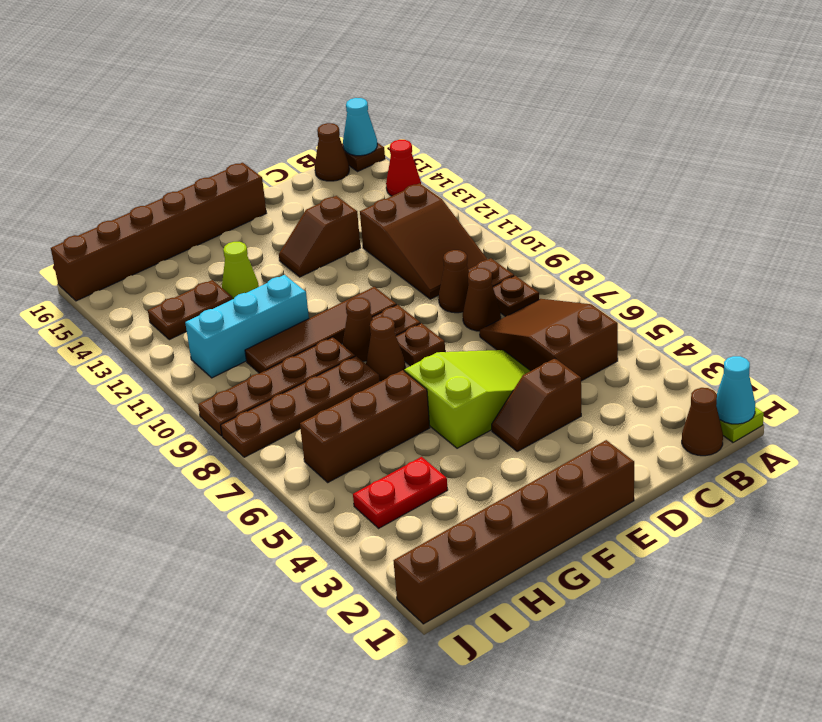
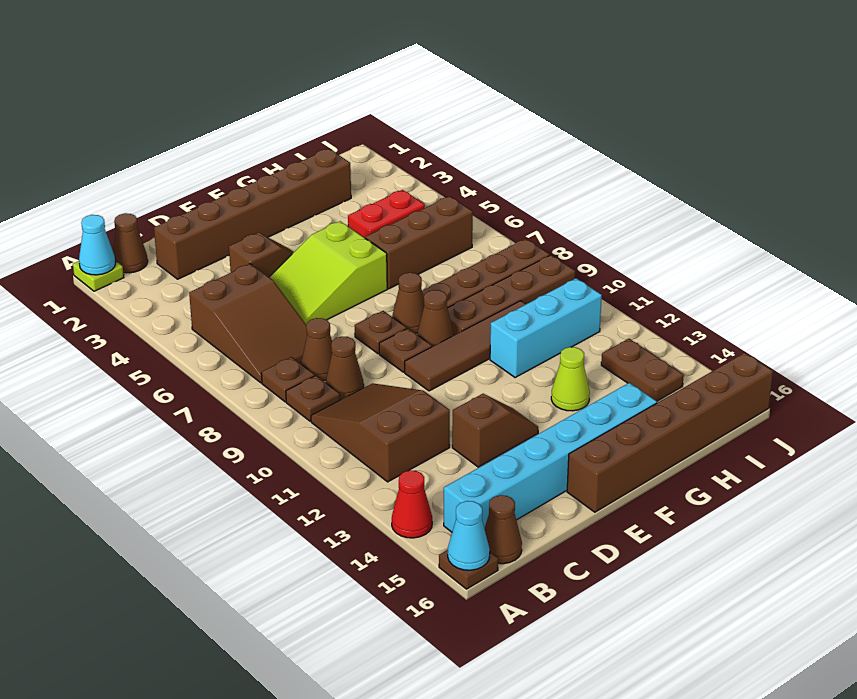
none -> cyan brick B15:G15 level 1
brown brick E1:J1 level 1 -> brown brick C2:H2 level 1
brown plate H13:I13 level 1 -> brown plate I13:I14 level 1

